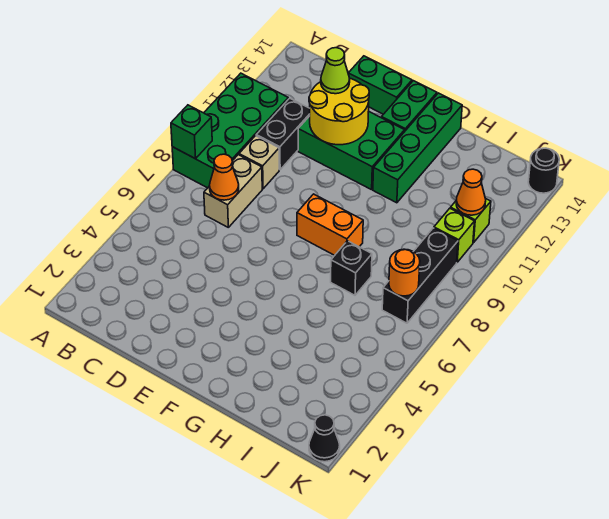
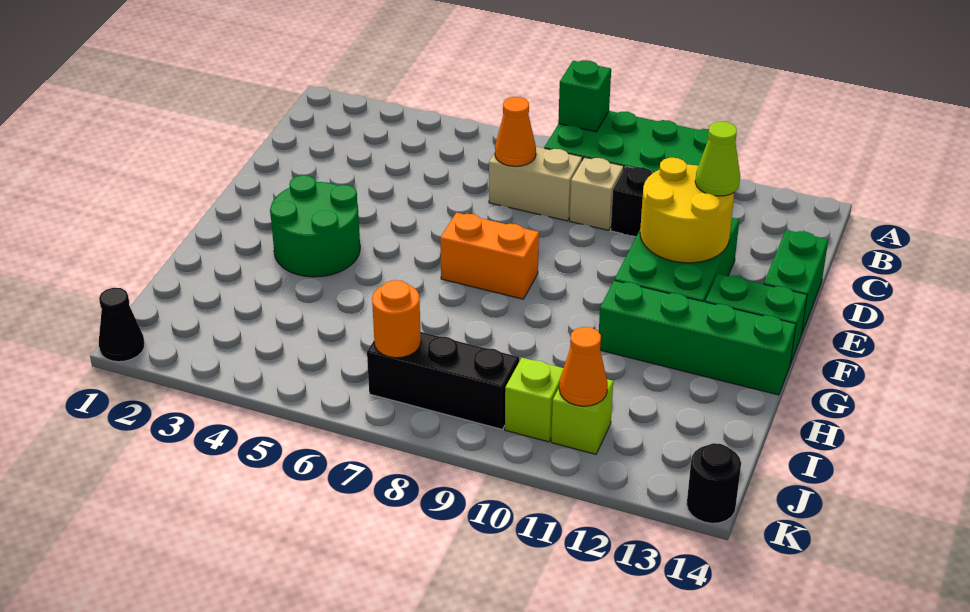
none -> green round brick F3:G4 level 1
orange brick F8:G8 level 1 -> orange brick F7:F8 level 1
black brick H7 level 1 -> none

